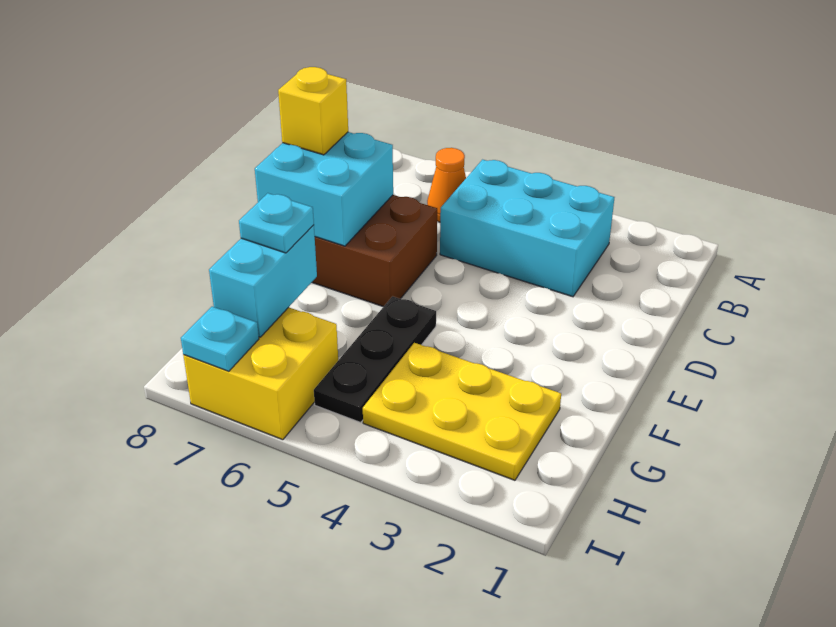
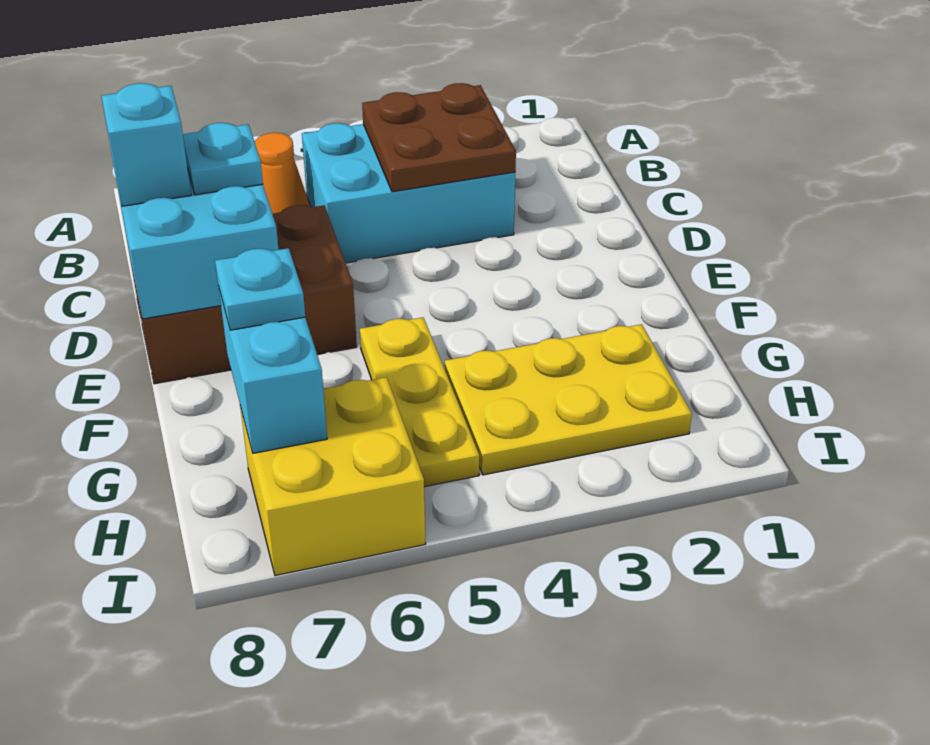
none -> brown plate B3:C4 level 2
yellow brick D8 level 3 -> cyan brick D8 level 3
black plate F5:H5 level 1 -> yellow plate F5:H5 level 1
cyan plate I7 level 2 -> cyan plate D7 level 3

